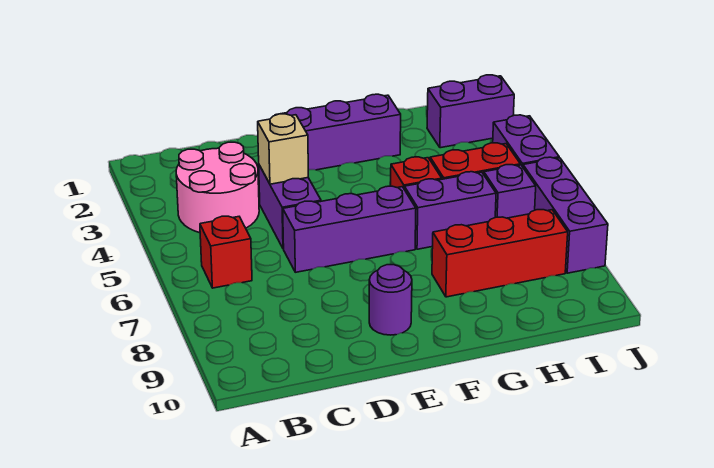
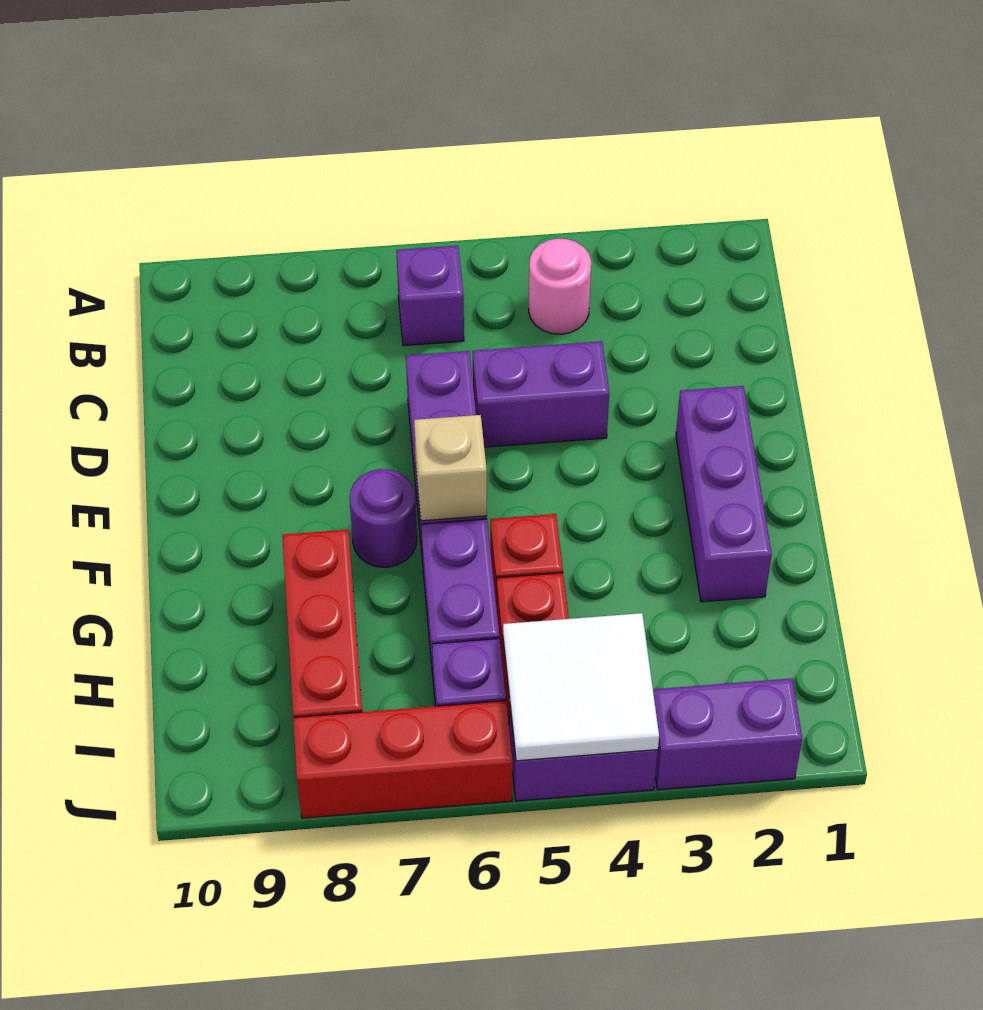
pink round brick B3:C4 level 1 -> pink round brick B4 level 1
red brick B6 level 1 -> purple brick B6 level 1
tan brick D4 level 2 -> tan brick F6 level 2
purple round brick E9 level 1 -> purple round brick F7 level 1
purple brick I2:J2 level 1 -> purple brick J2:J3 level 1
none -> white tile I4:J5 level 2
purple brick J6:J8 level 1 -> red brick J6:J8 level 1

